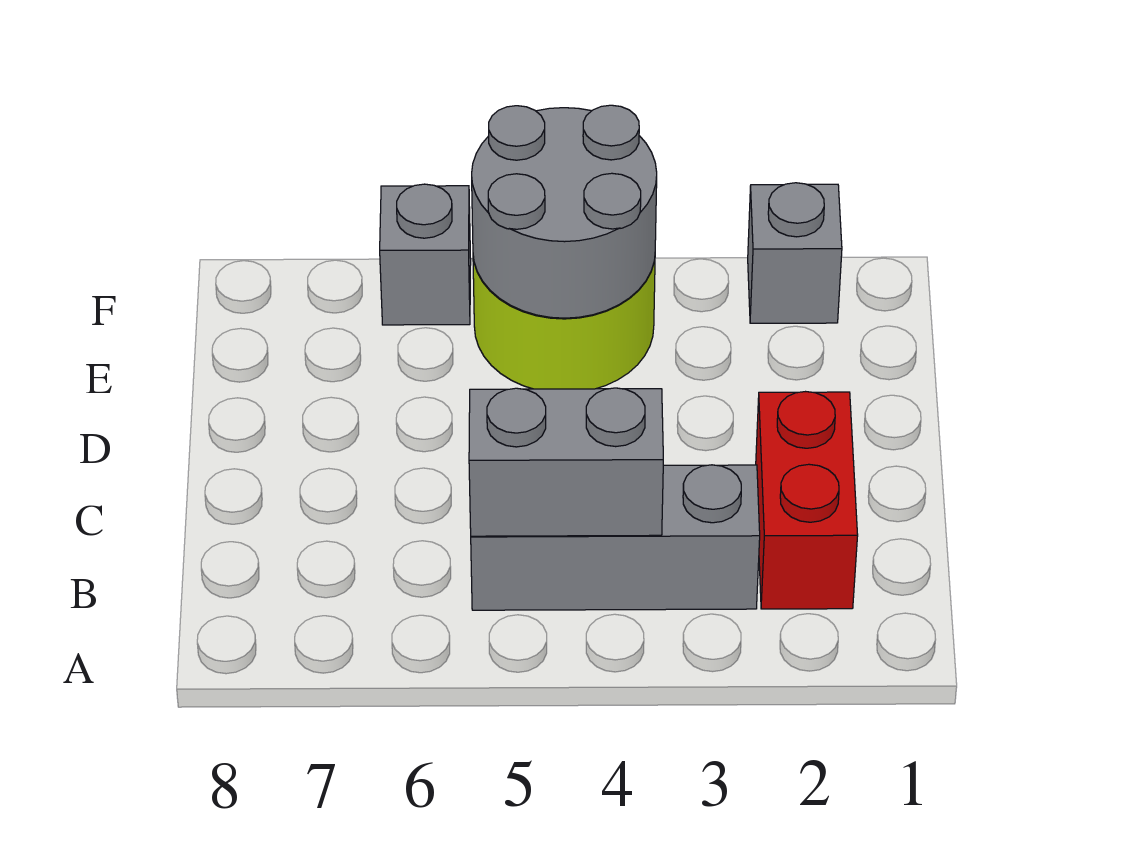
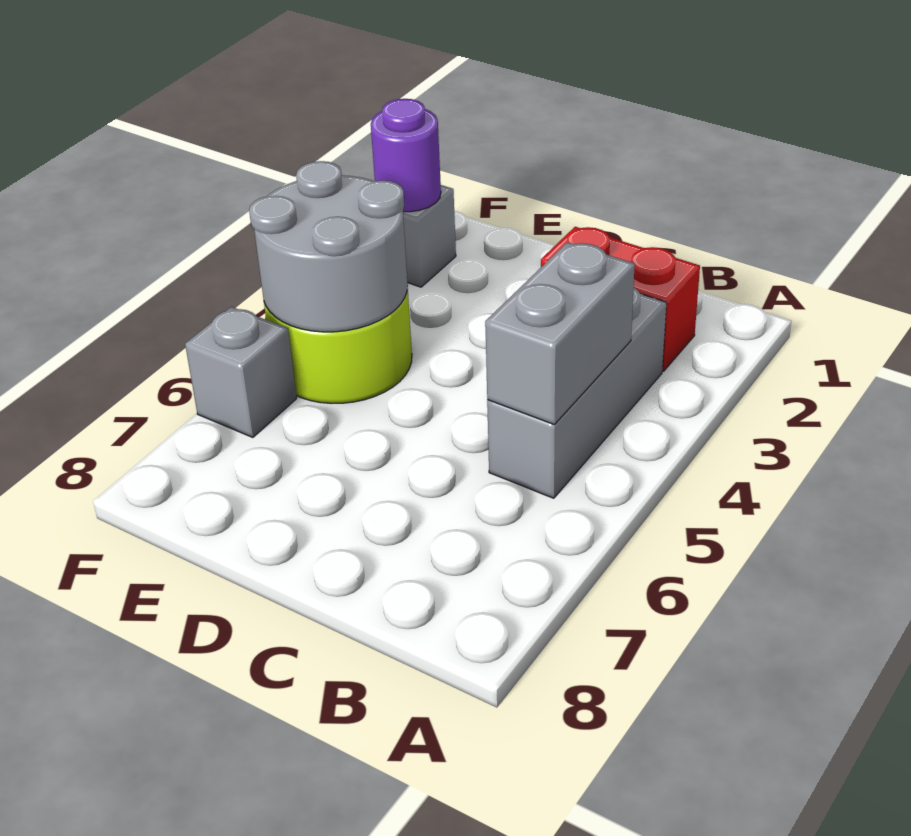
none -> purple round brick F2 level 2

